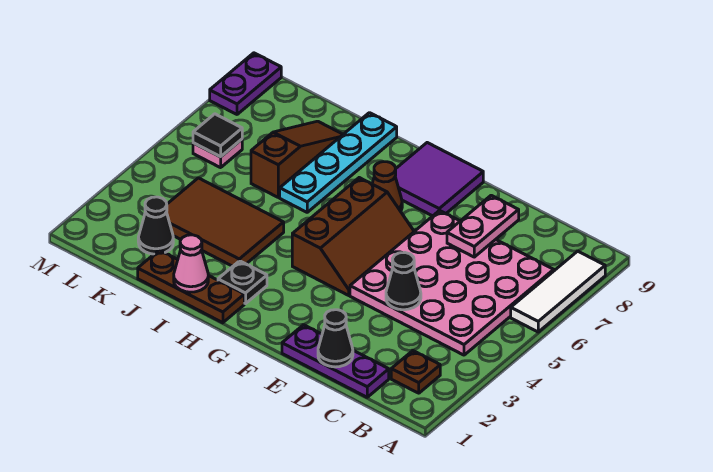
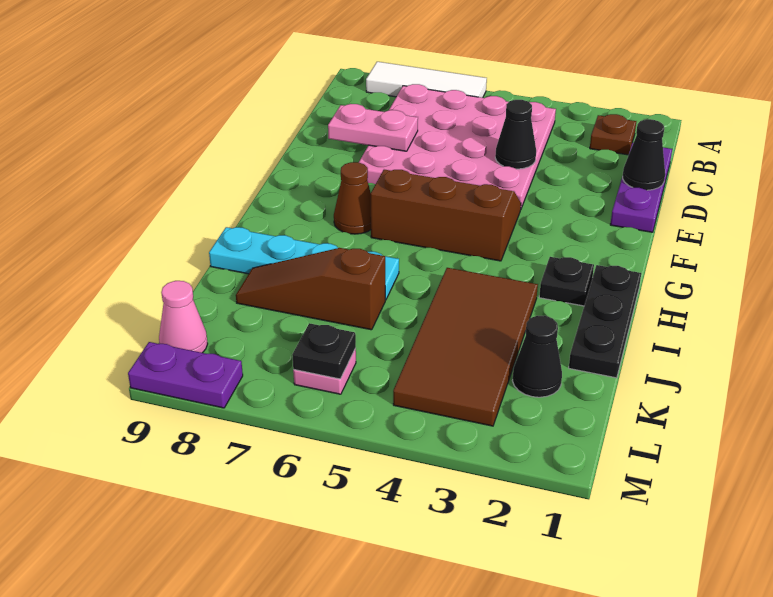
purple tile F8:G9 level 1 -> none
brown plate H1:J1 level 1 -> black plate H1:J1 level 1
pink cone I1 level 2 -> pink cone L9 level 1
brown tile I3:K4 level 1 -> brown tile I3:L4 level 1
black tile L6 level 2 -> black plate L6 level 2

